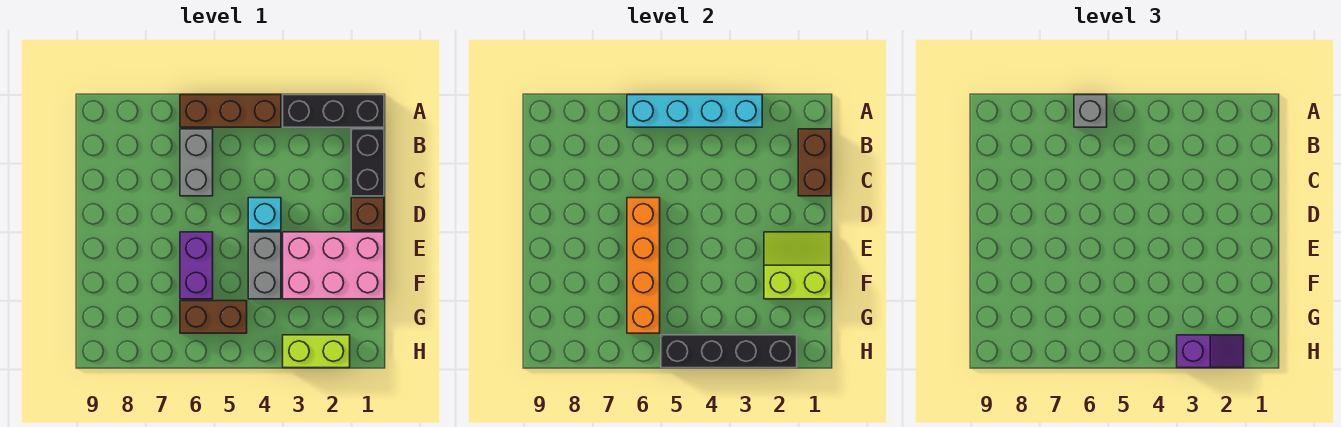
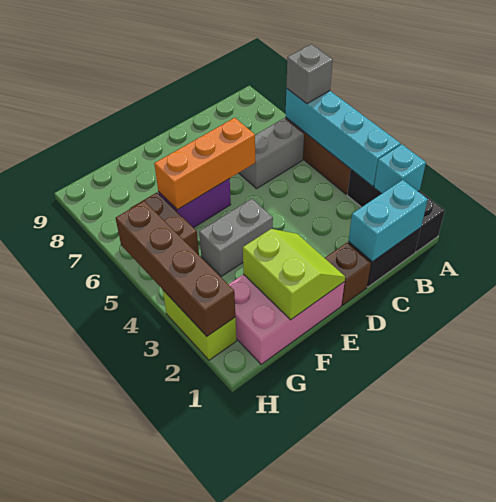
brown brick B1:C1 level 2 -> cyan brick B1:C1 level 2
cyan brick D4 level 1 -> cyan brick A2 level 2
orange brick D6:G6 level 2 -> orange brick D6:F6 level 2
pink brick E1:F3 level 1 -> pink brick E1:G2 level 1
black brick H2:H5 level 2 -> brown brick H2:H5 level 2
purple slope H2:H3 level 3 top 3 -> none

